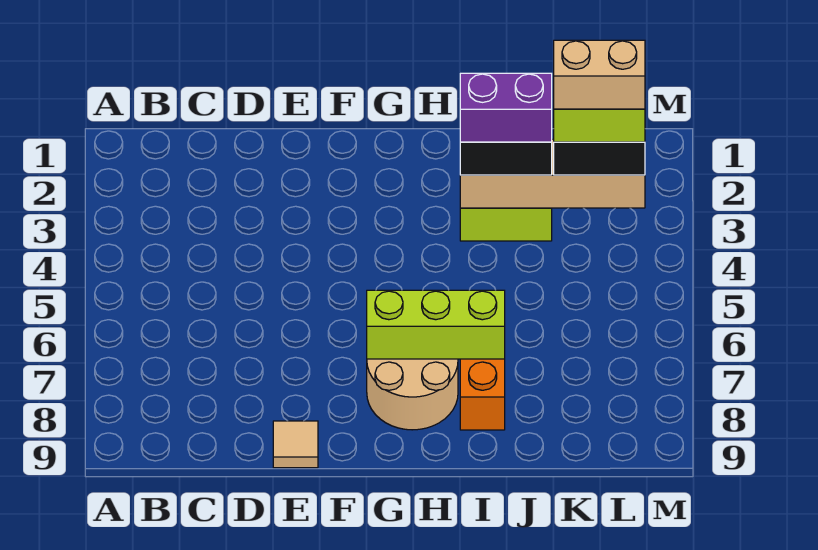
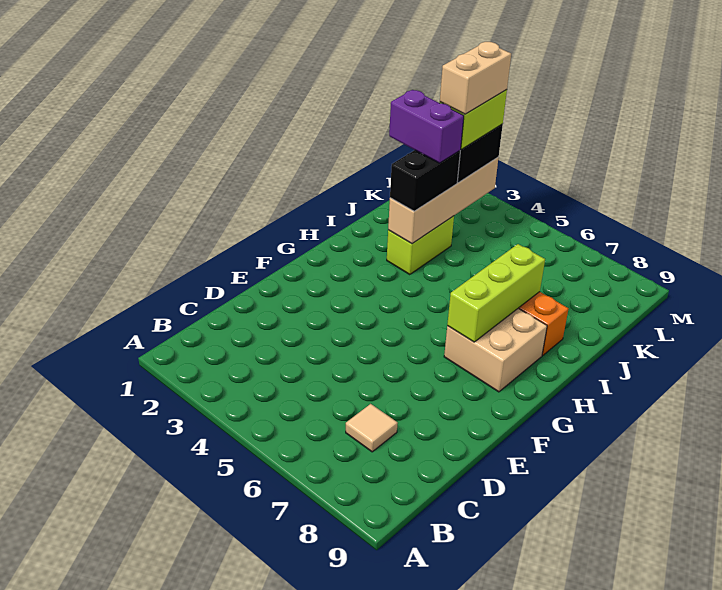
tan tile E9 level 1 -> tan tile C7 level 1
tan round brick G7:H8 level 1 -> tan brick G7:H8 level 1
purple brick I3:J3 level 4 -> purple brick J2:J3 level 4

